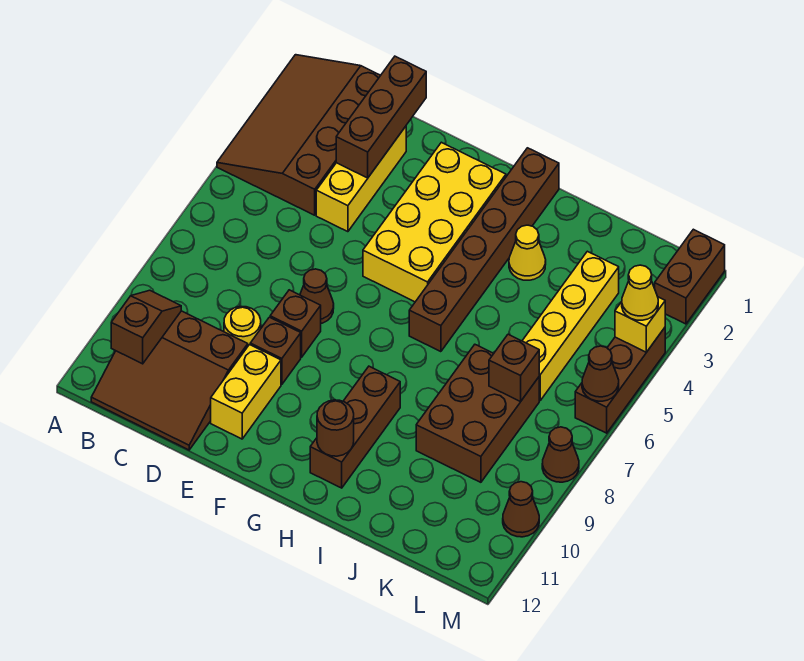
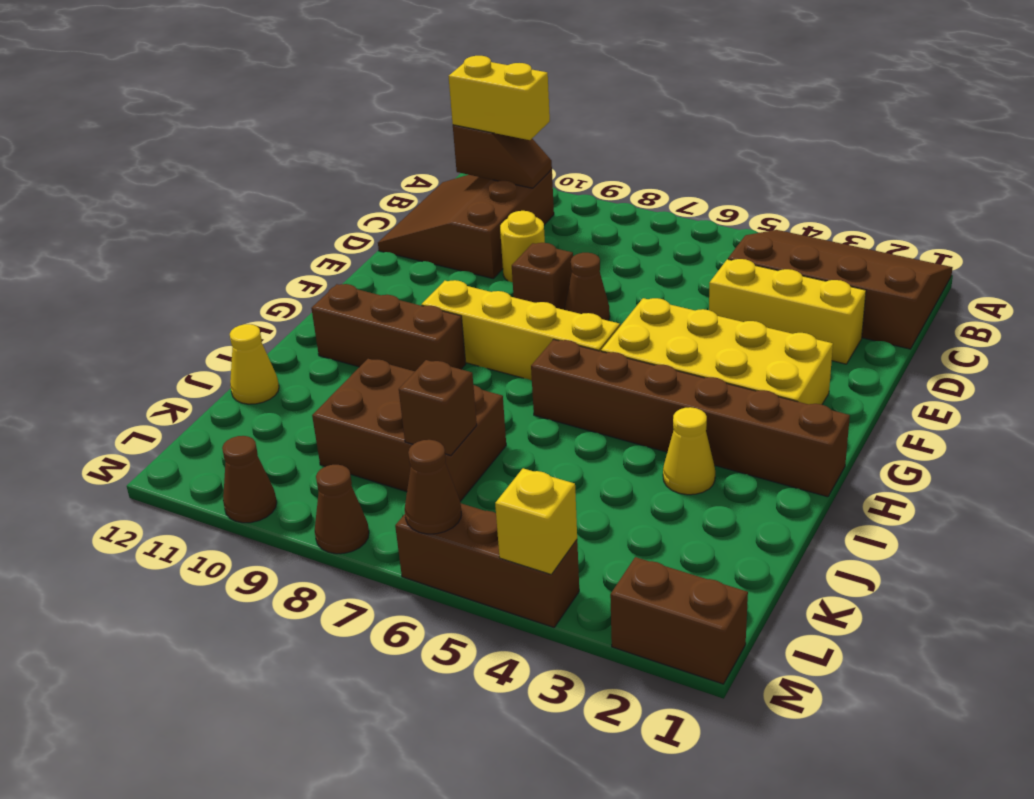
brown brick D1:D3 level 2 -> none
brown brick E9 level 1 -> none
yellow brick E10:E11 level 1 -> yellow brick B10:B11 level 3
brown round brick H11 level 2 -> none
yellow brick K3:K6 level 1 -> yellow brick G6:G9 level 1
yellow cone M4 level 3 -> yellow cone J12 level 1

